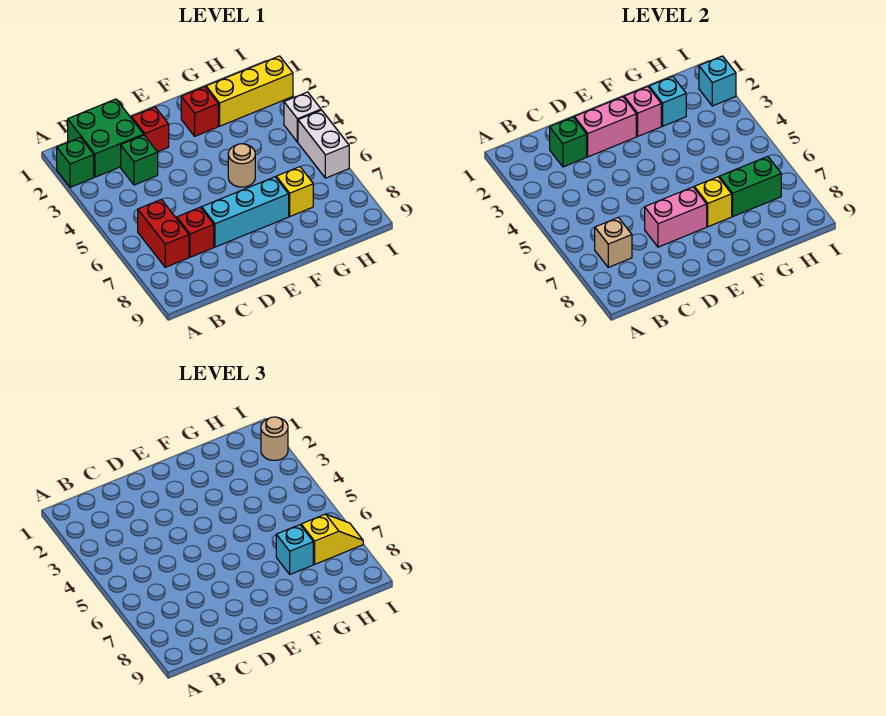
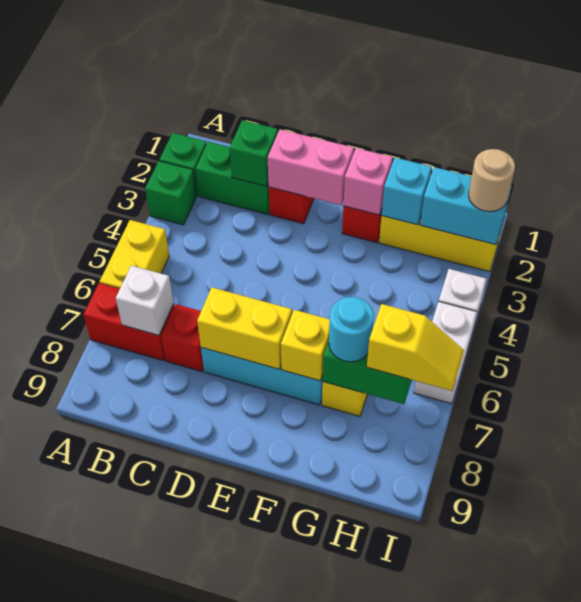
none -> yellow brick A5:A6 level 1
green brick B1:C2 level 1 -> green brick B2:C2 level 1
red brick B6:B7 level 1 -> red brick A7:B7 level 1
tan brick B7 level 2 -> white brick B7 level 2
green brick C3 level 1 -> green brick A3 level 1
pink brick D7:E7 level 2 -> yellow brick D7:E7 level 2
tan round brick F5 level 1 -> none
cyan brick G7 level 3 -> cyan round brick G7 level 3
cyan brick I2 level 2 -> cyan brick H2:I2 level 2

